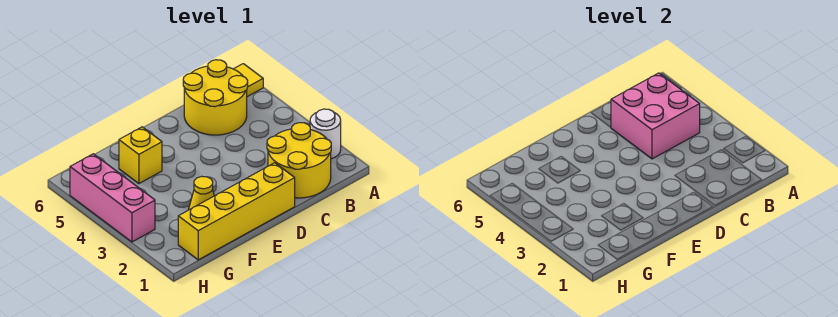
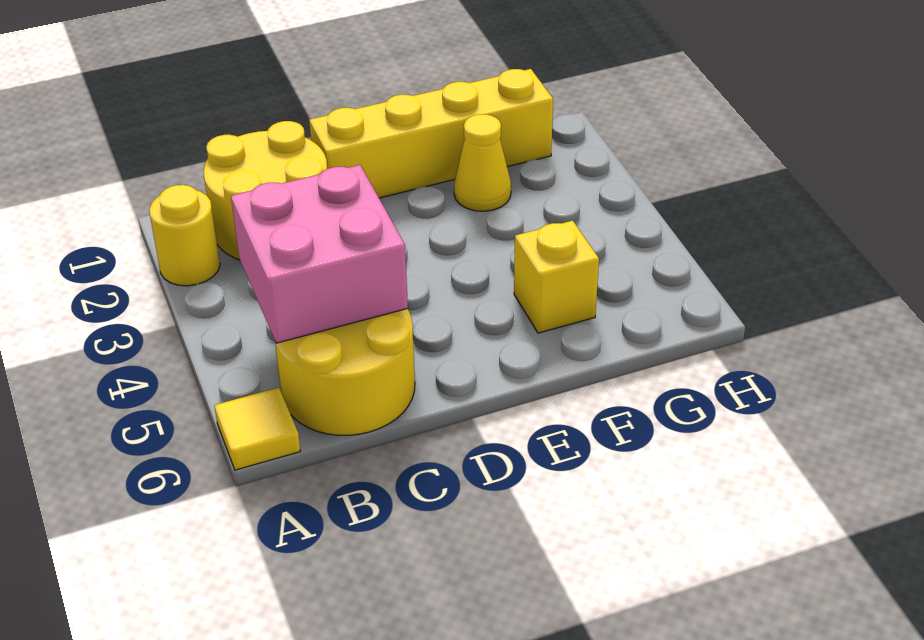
white round brick A2 level 1 -> yellow round brick A2 level 1
pink brick H3:H5 level 1 -> none

